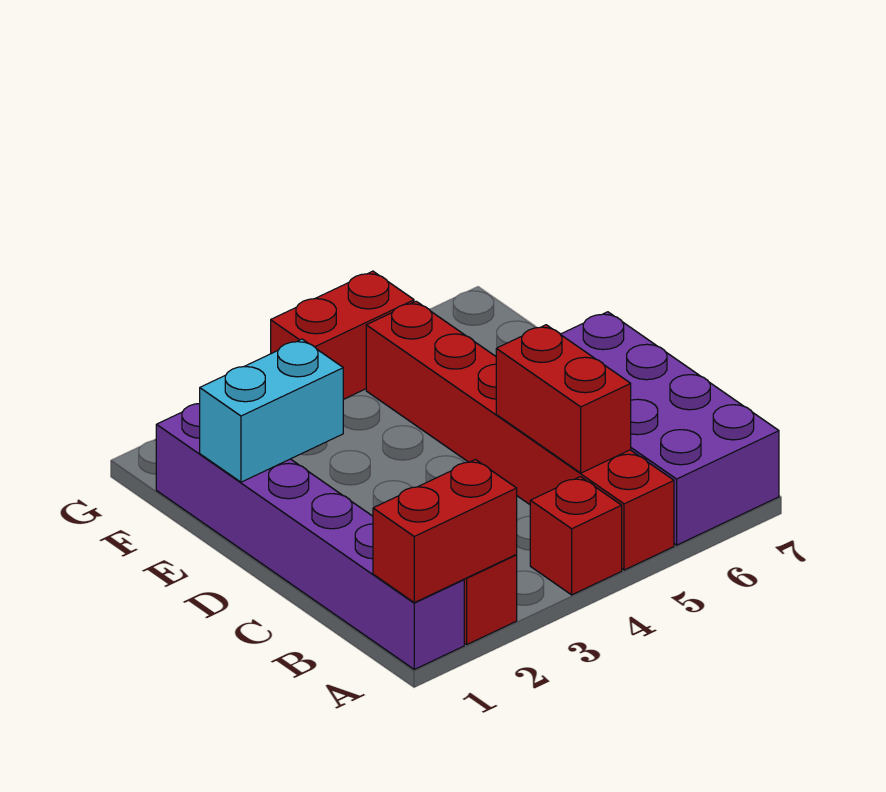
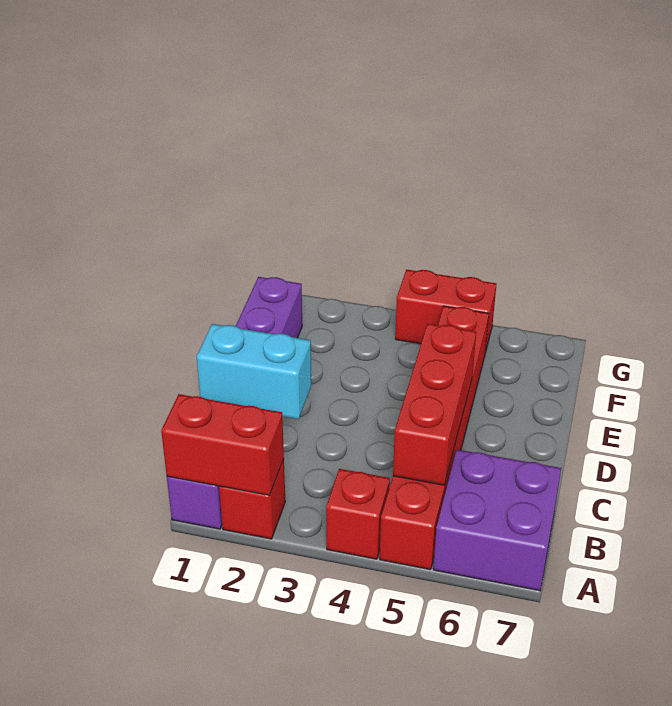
purple brick A6:D7 level 1 -> purple brick A6:B7 level 1
red brick B5:C5 level 2 -> red brick B5:D5 level 2
cyan brick E1:E2 level 2 -> cyan brick C1:C2 level 2

